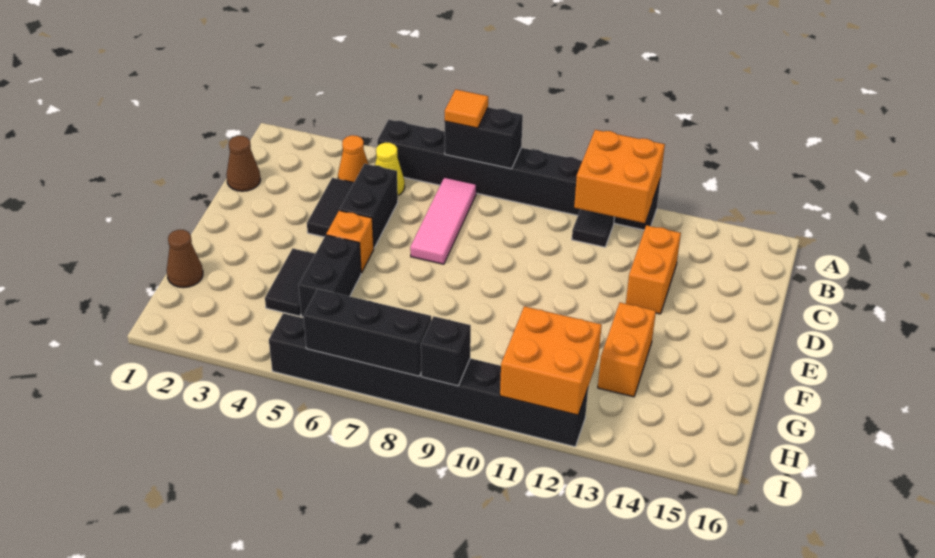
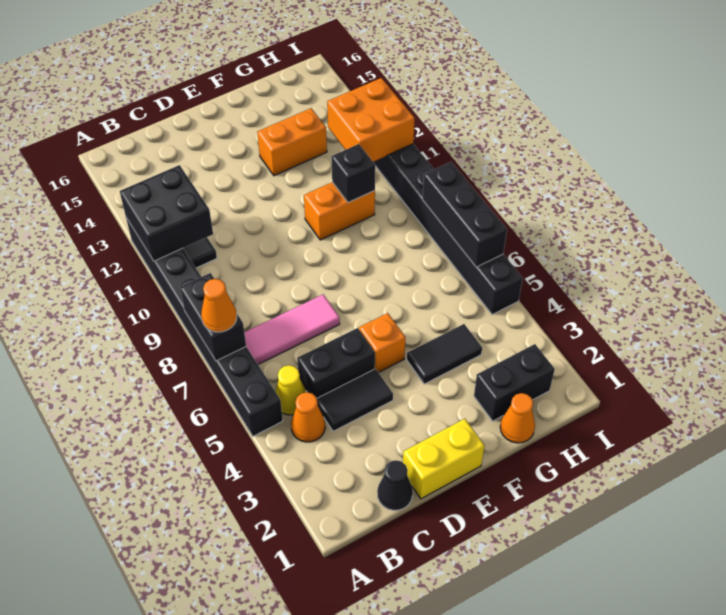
orange tile A7 level 3 -> orange cone A7 level 3
orange brick A11:B12 level 2 -> black brick A11:B12 level 2
brown cone C1 level 1 -> black cone C1 level 1
orange brick C13:D13 level 1 -> orange brick F10:G10 level 1
none -> yellow brick D1:E1 level 1
black brick F5:G5 level 1 -> black brick G2:H2 level 1
brown cone G1 level 1 -> orange cone G1 level 1
black brick I9 level 2 -> black brick G10 level 2

